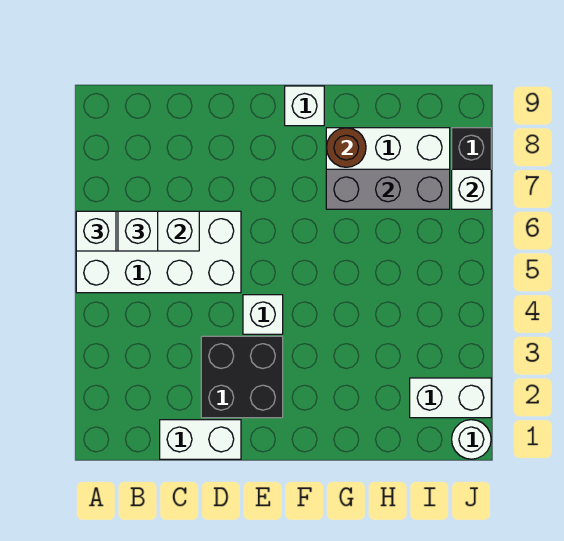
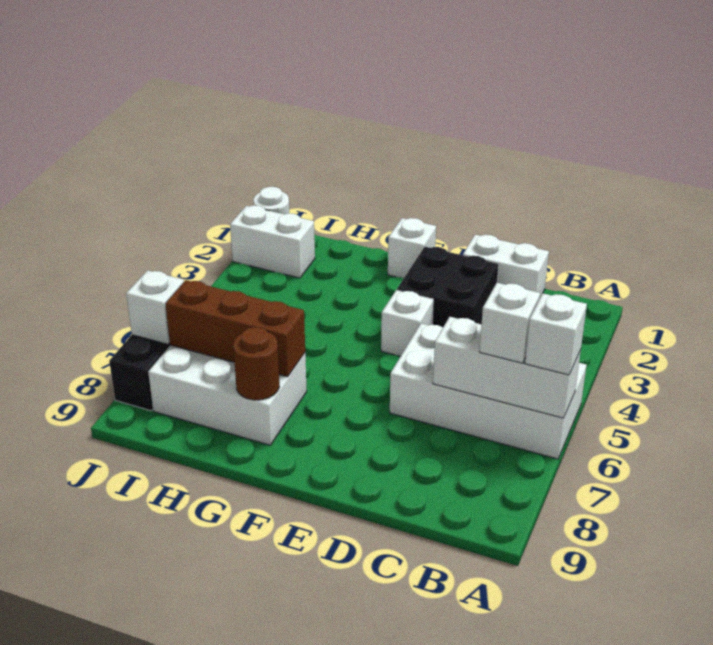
white brick F9 level 1 -> white brick F1 level 1
grey brick G7:I7 level 2 -> brown brick G7:I7 level 2

